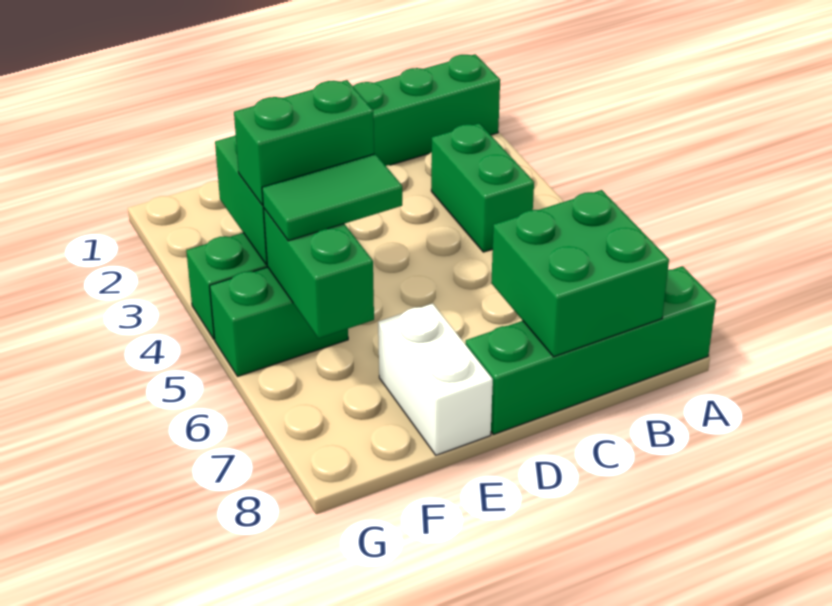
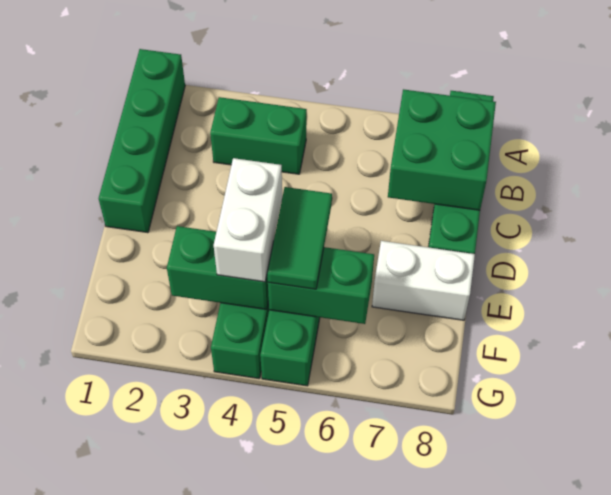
green brick E4:F4 level 3 -> white brick E4:F4 level 3

